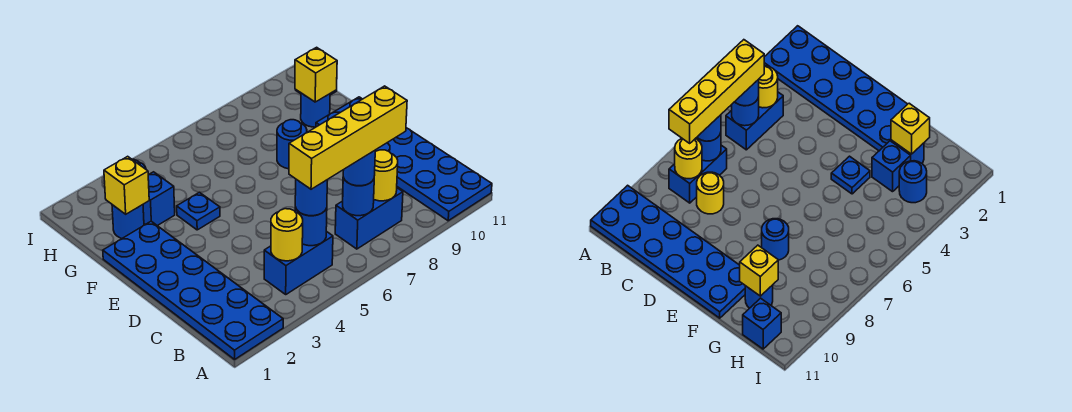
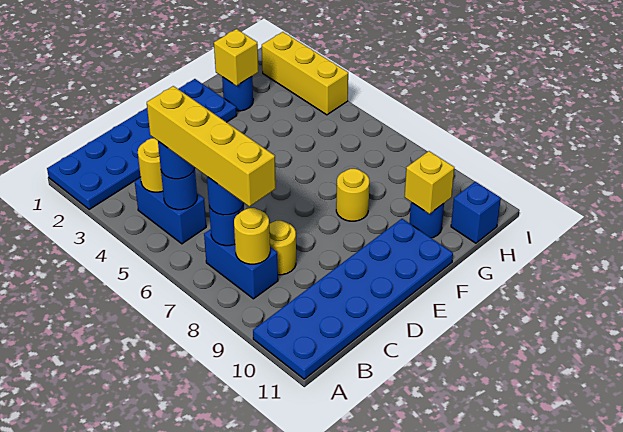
blue plate F4 level 1 -> none
blue round brick F8 level 1 -> yellow round brick F8 level 1
blue brick G3 level 1 -> none
blue round brick H3 level 1 -> none
none -> yellow brick I2:I4 level 1

